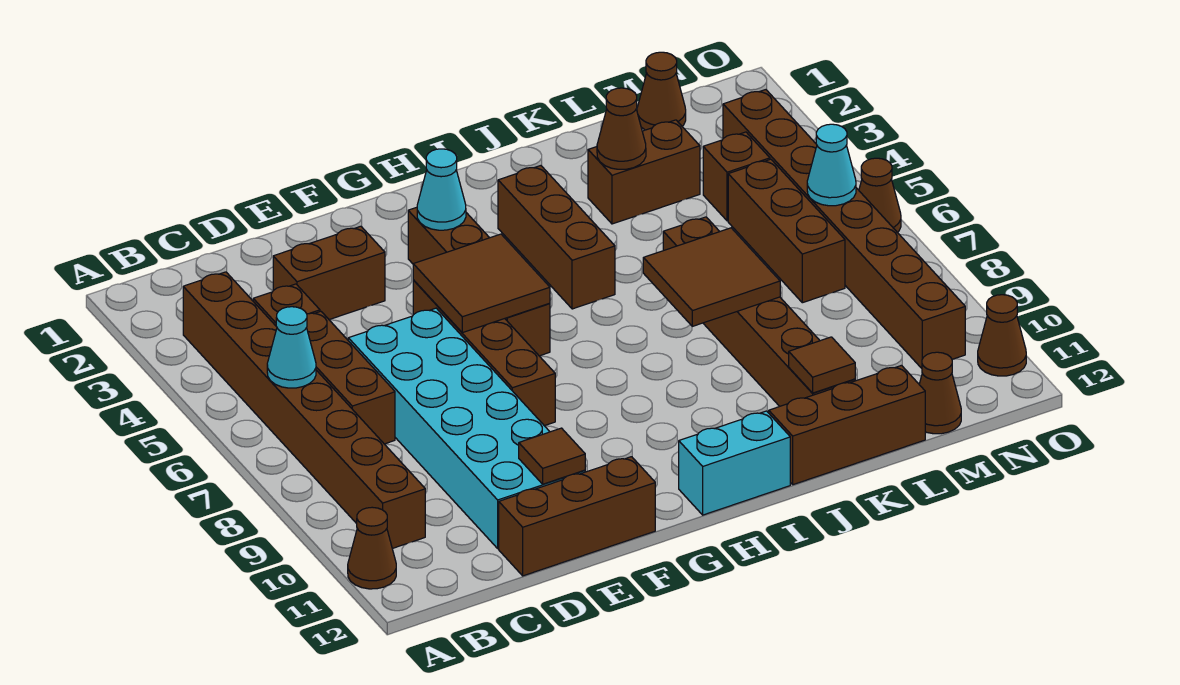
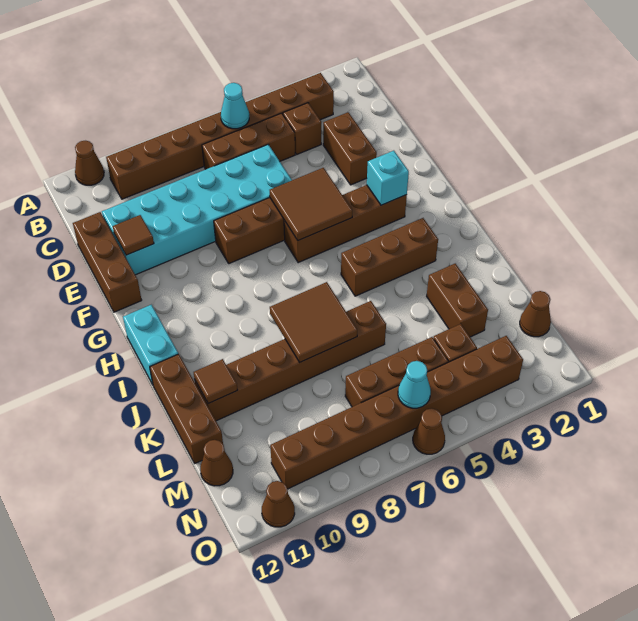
cyan cone G3 level 2 -> cyan brick G3 level 2
brown cone K3 level 2 -> none

